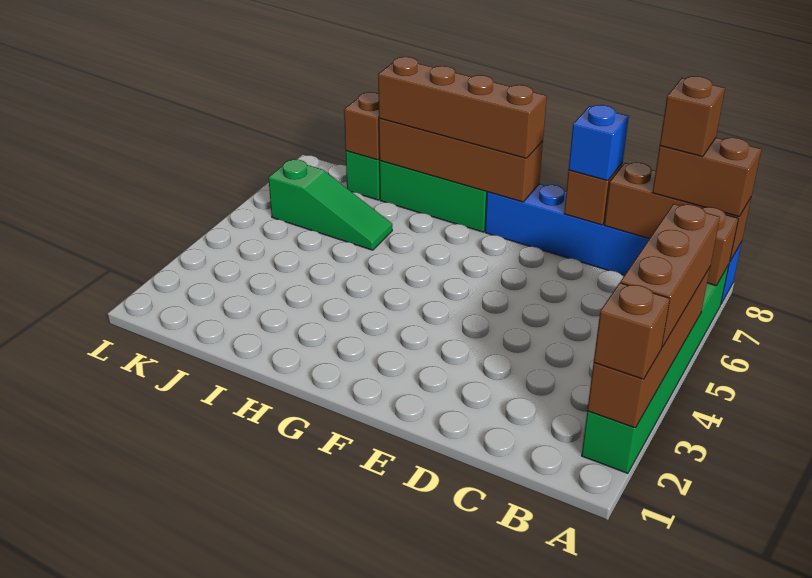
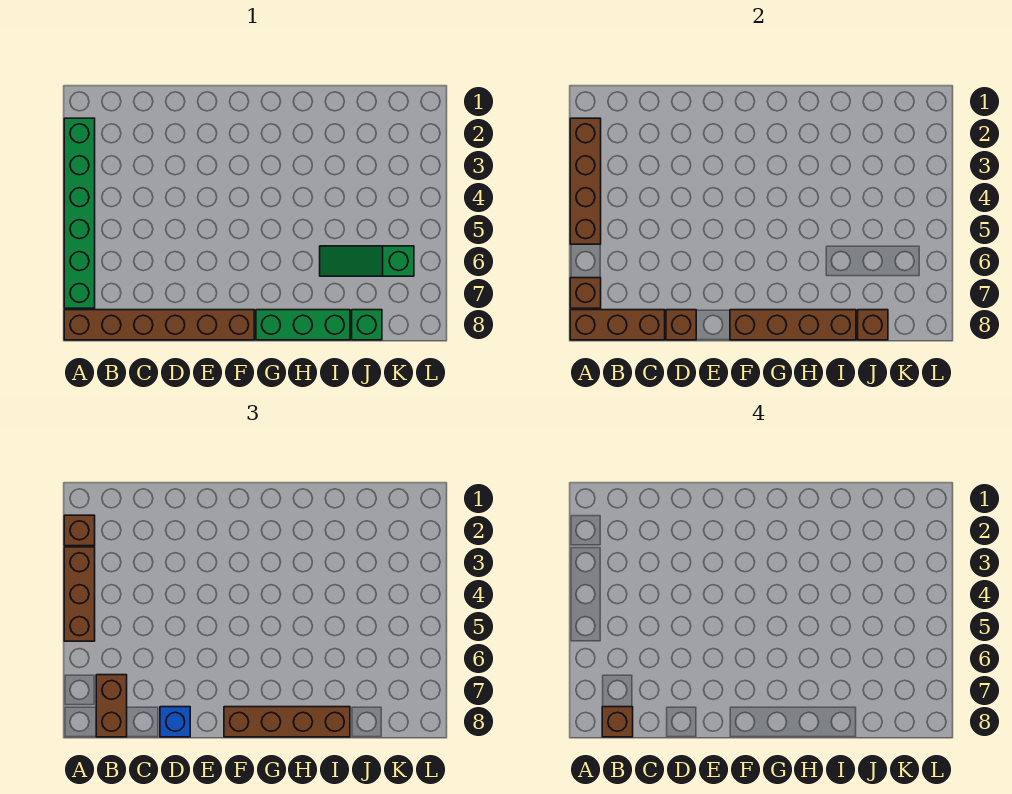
blue brick A8:F8 level 1 -> brown brick A8:F8 level 1
brown brick A8:B8 level 3 -> brown brick B7:B8 level 3

